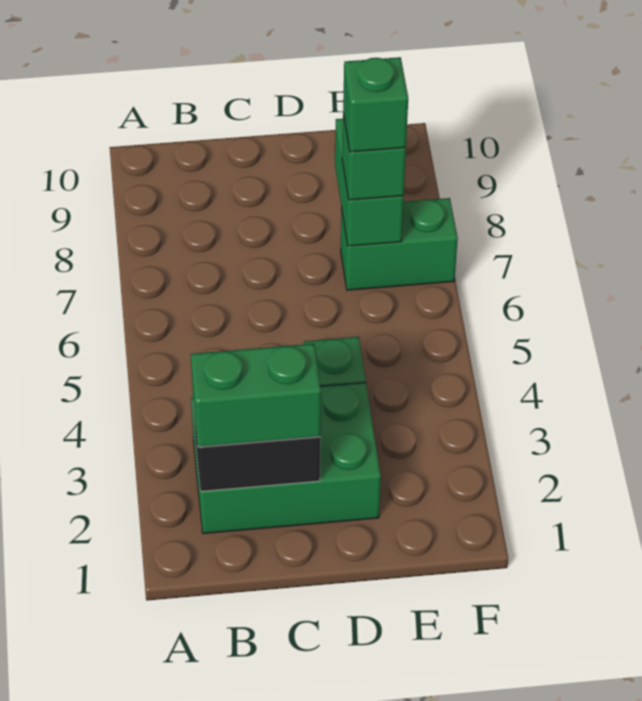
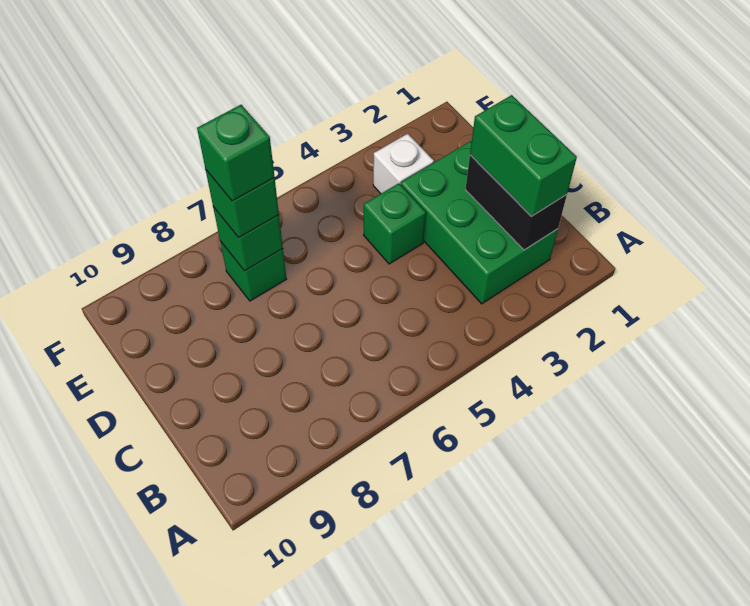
none -> white brick E3 level 1
green brick E7:F7 level 1 -> green brick E7 level 1
green brick E7:E8 level 2 -> green brick E7 level 2

